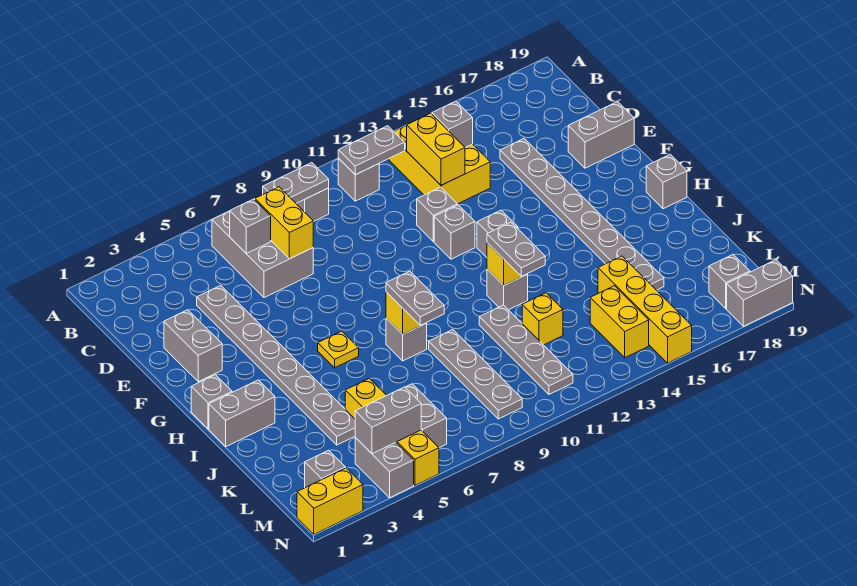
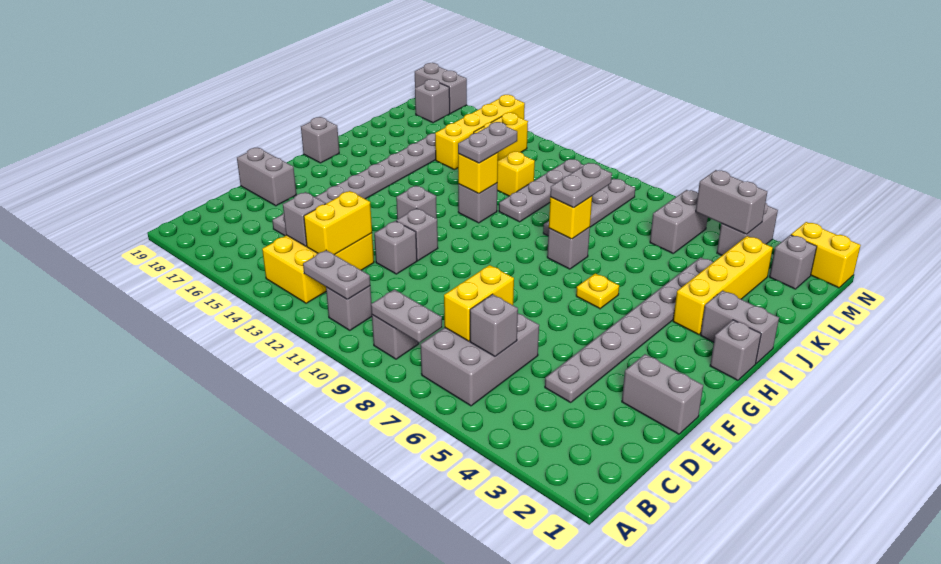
grey brick E2:F2 level 1 -> grey brick E1:E2 level 1
yellow brick K5:N5 level 1 -> yellow brick I3:L3 level 1

